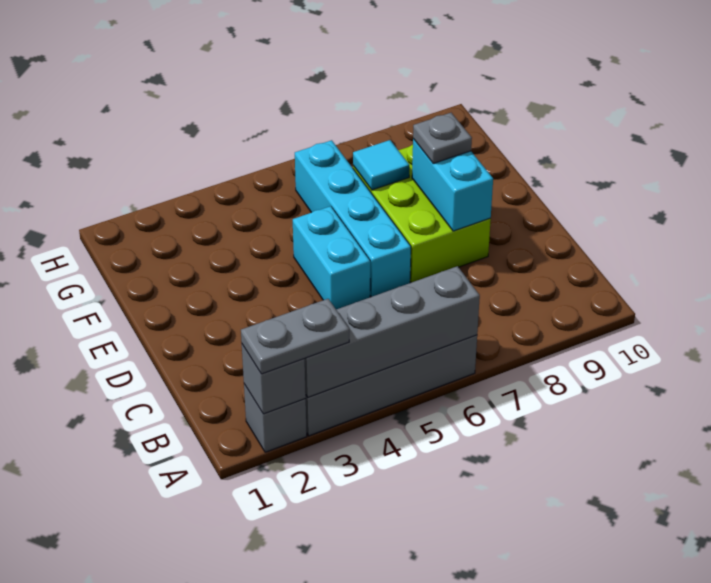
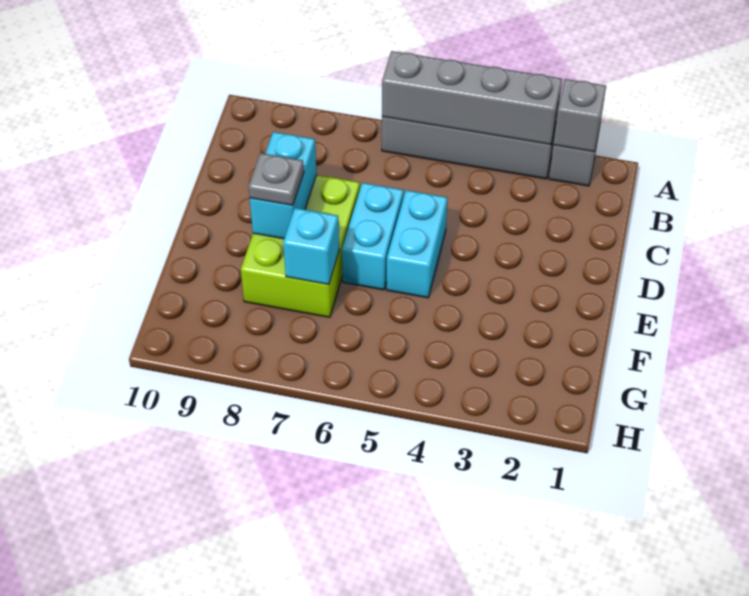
grey plate A2:A3 level 3 -> none
cyan brick D6:G6 level 1 -> cyan brick D6:E6 level 1
cyan tile F7 level 2 -> cyan brick F7 level 2

